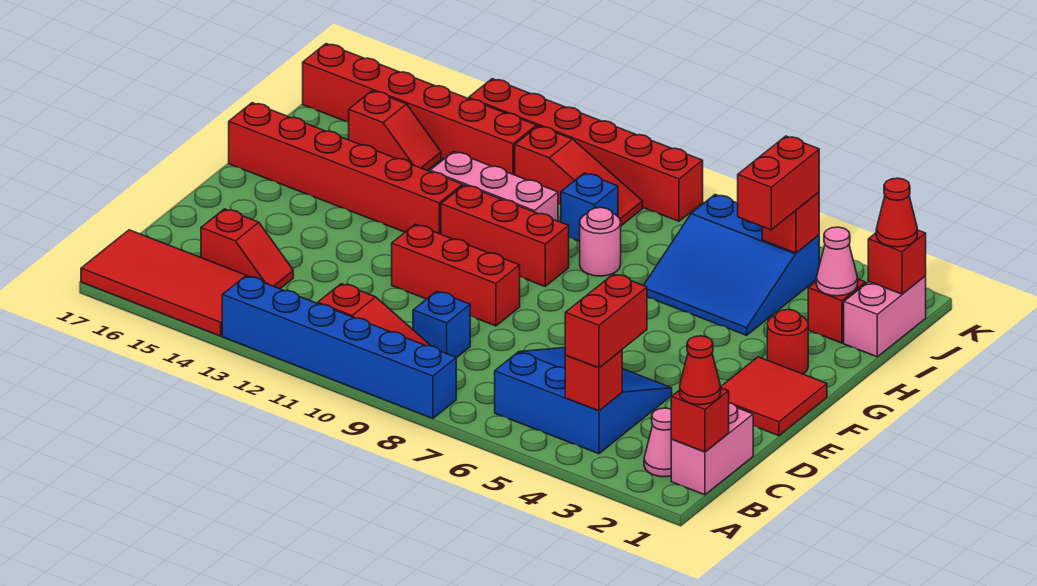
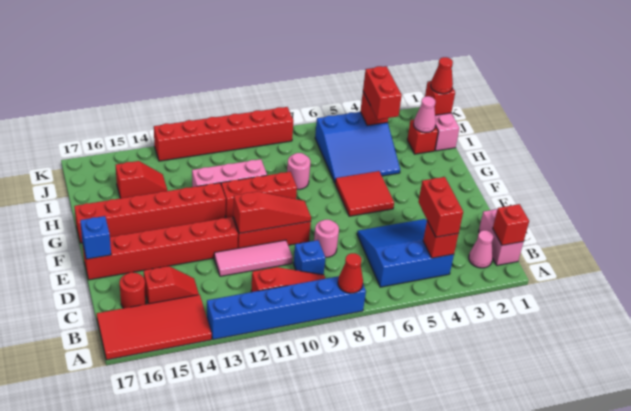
red cone B1 level 3 -> red cone A8 level 2
none -> pink round brick D8 level 1
none -> pink tile D10:D12 level 1
red tile E1:F2 level 1 -> red tile F5:G6 level 1
red round brick G2 level 1 -> red round brick C16 level 1
blue brick I9 level 1 -> blue brick E17 level 2
red slope J9:J11 level 1 top 11 -> red slope E9:E11 level 2 top 11
red brick J12:J17 level 1 -> red brick E12:E17 level 1

